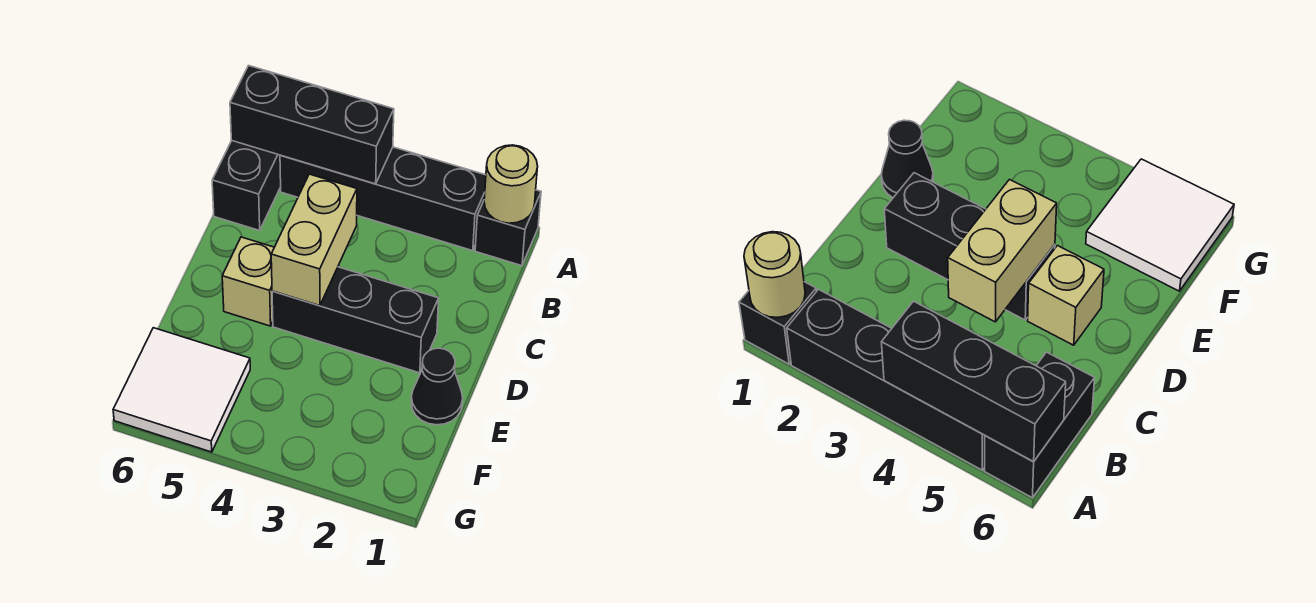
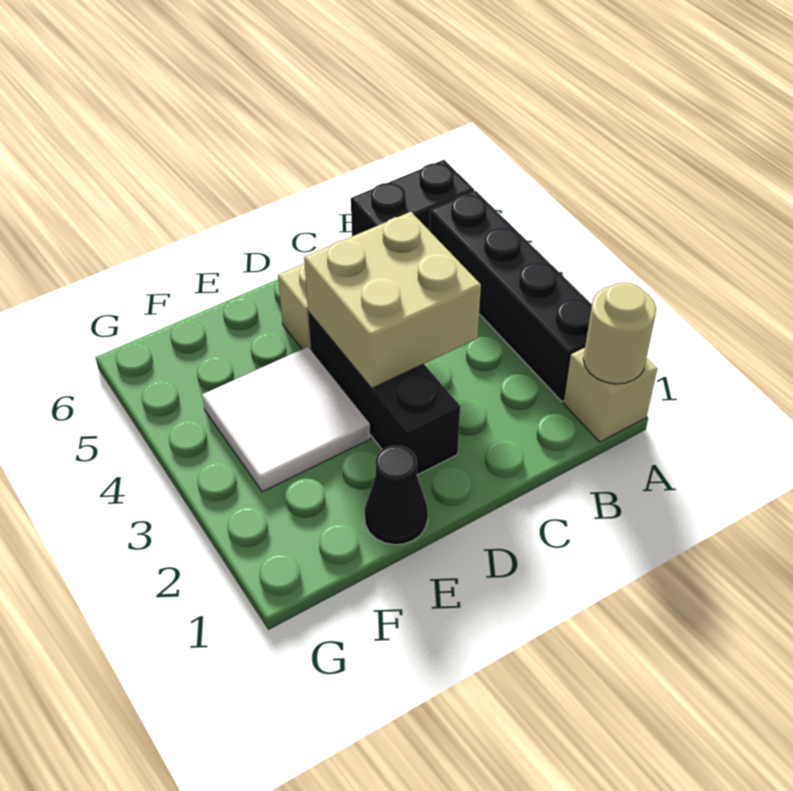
black brick A1 level 1 -> tan brick A1 level 1
black brick A4:A6 level 2 -> none
tan brick C4:D4 level 2 -> tan brick C3:D4 level 2
white tile F5:G6 level 1 -> white tile E3:F4 level 1

